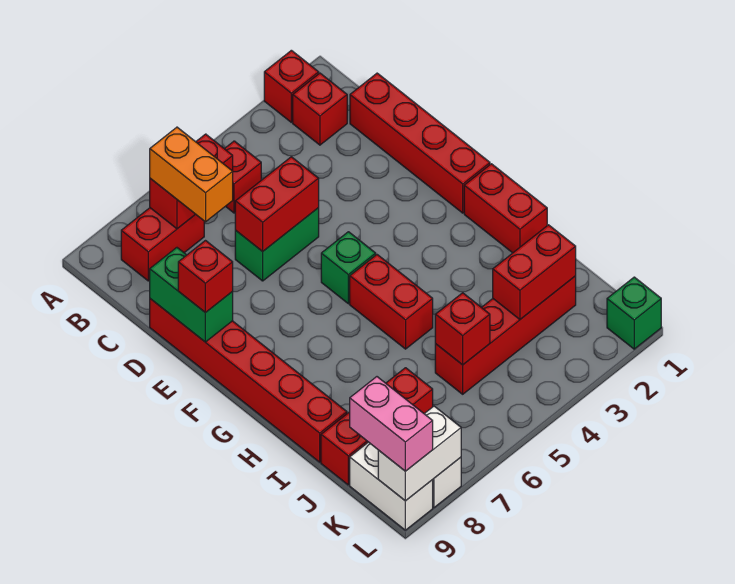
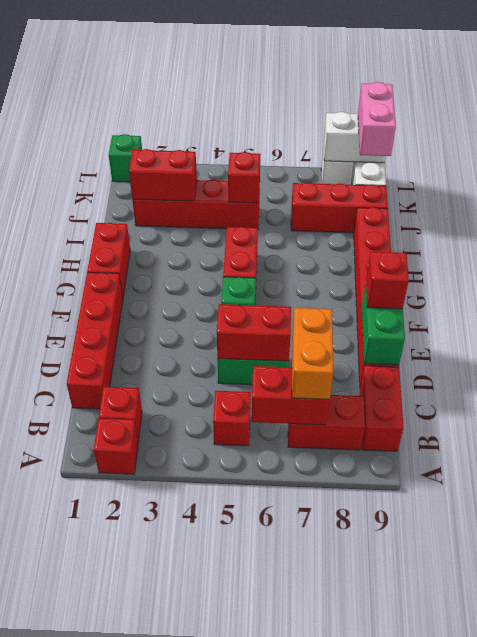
none -> red brick B9:C9 level 1

